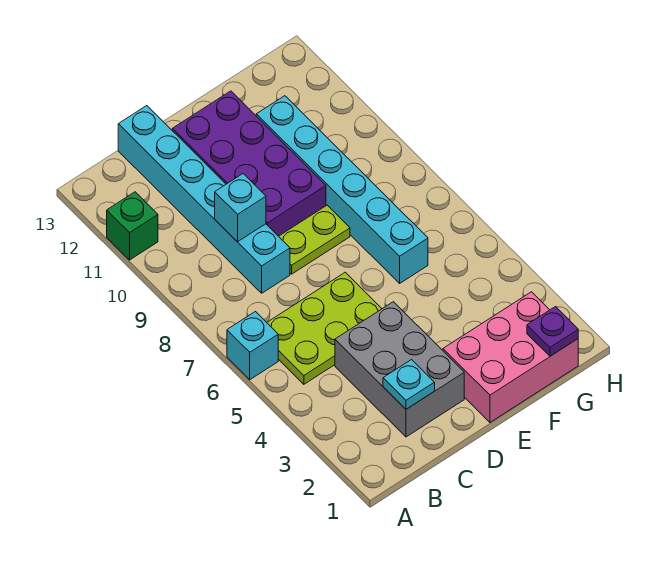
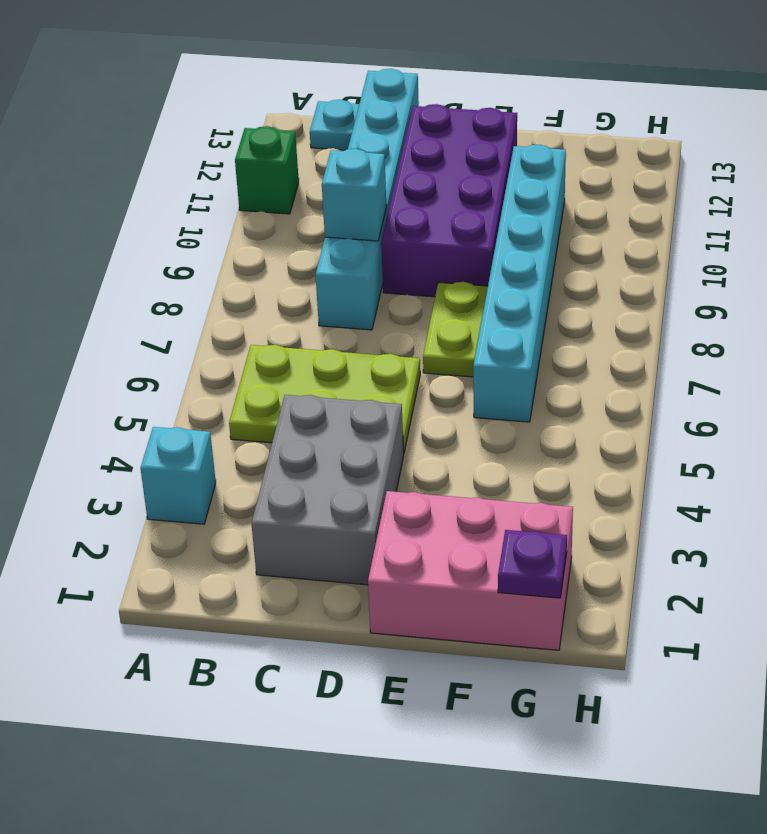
cyan brick A6 level 1 -> cyan brick A3 level 1
cyan plate C2 level 2 -> cyan plate B13 level 1
lime plate D8:E8 level 1 -> lime plate E7:E8 level 1

